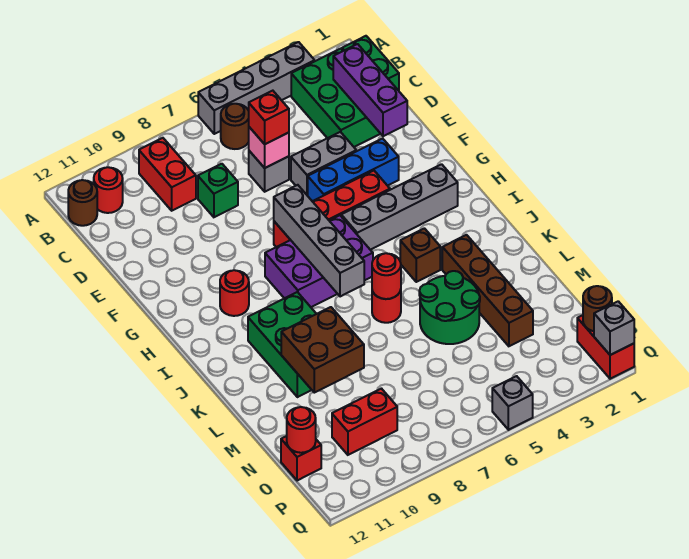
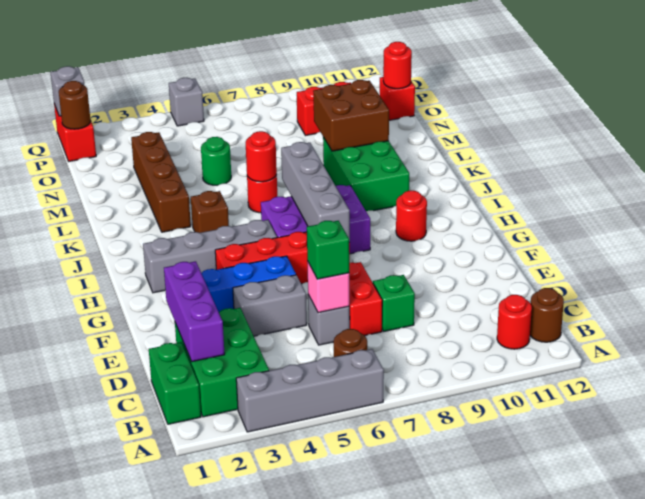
red brick B9:C9 level 1 -> red brick D7:E7 level 1
red brick D6 level 3 -> green brick D6 level 3
green round brick L4:M5 level 1 -> green round brick M5 level 1

